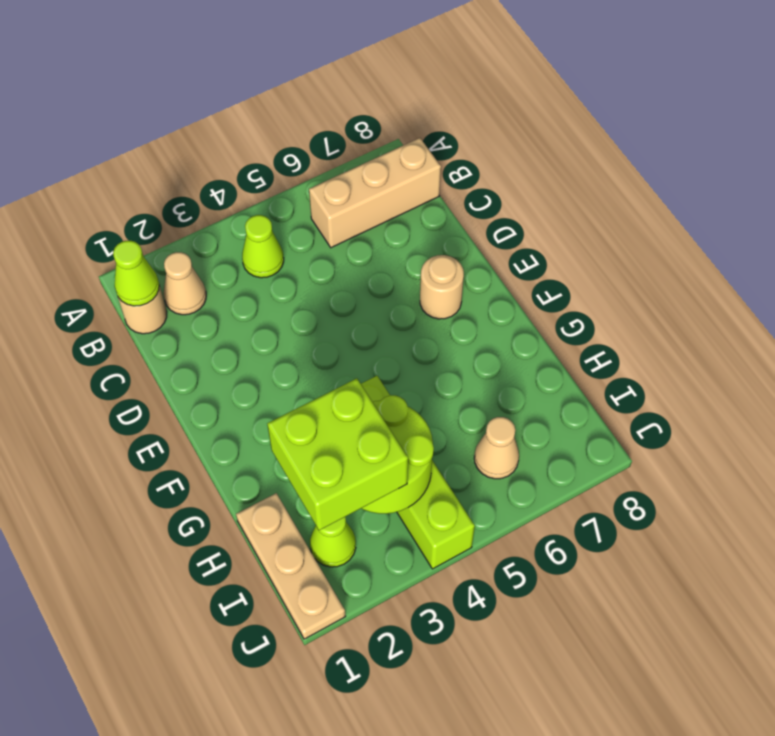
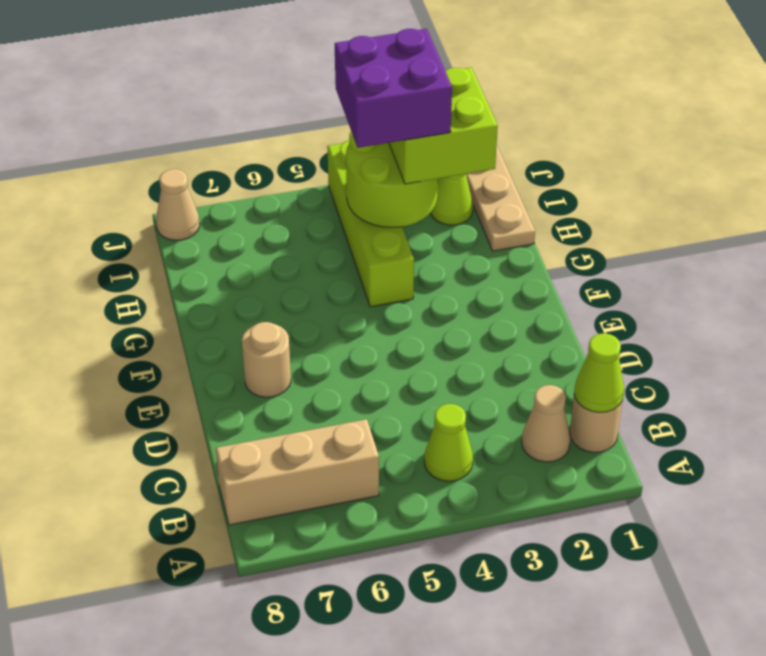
none -> purple brick H3:I4 level 4
tan cone I6 level 1 -> tan cone J8 level 1

